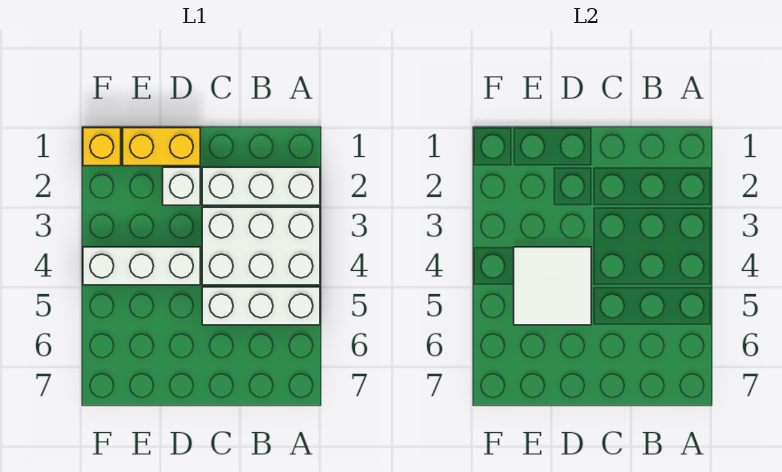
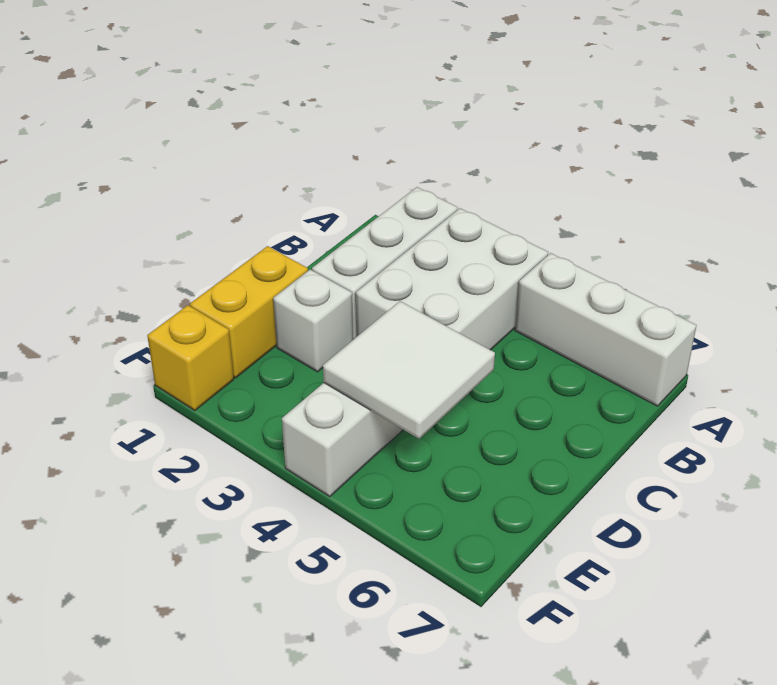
white brick A5:C5 level 1 -> white brick A5:A7 level 1

